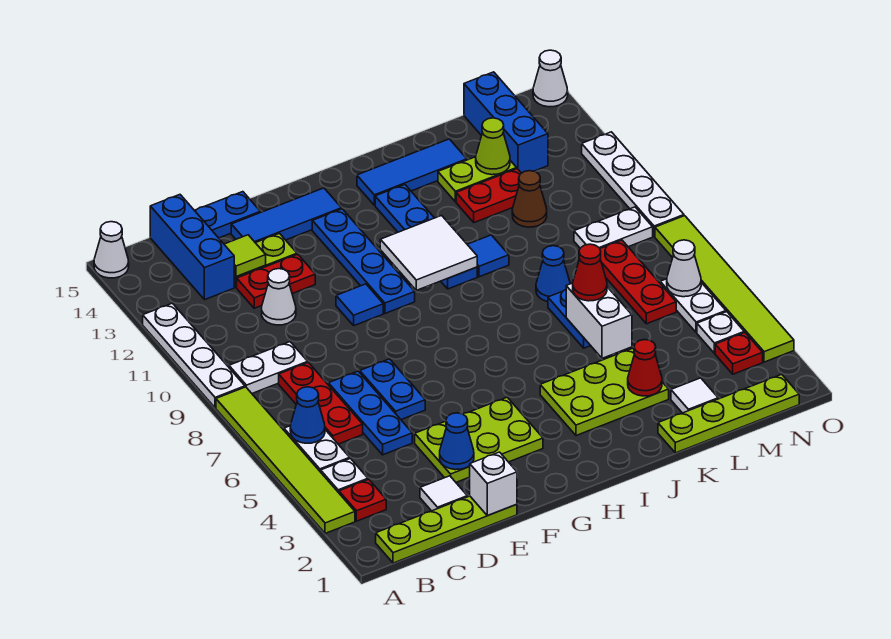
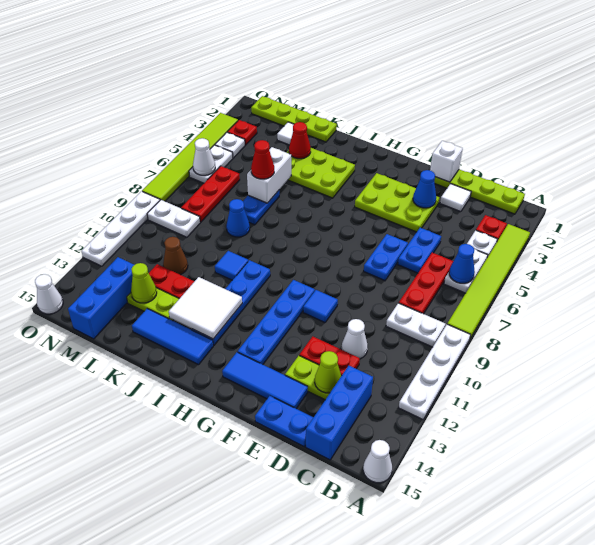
blue plate D5:D7 level 1 -> blue plate D5:D6 level 1
lime tile D13 level 2 -> lime cone D13 level 2
white tile H10:I11 level 2 -> white tile I12:J13 level 2

